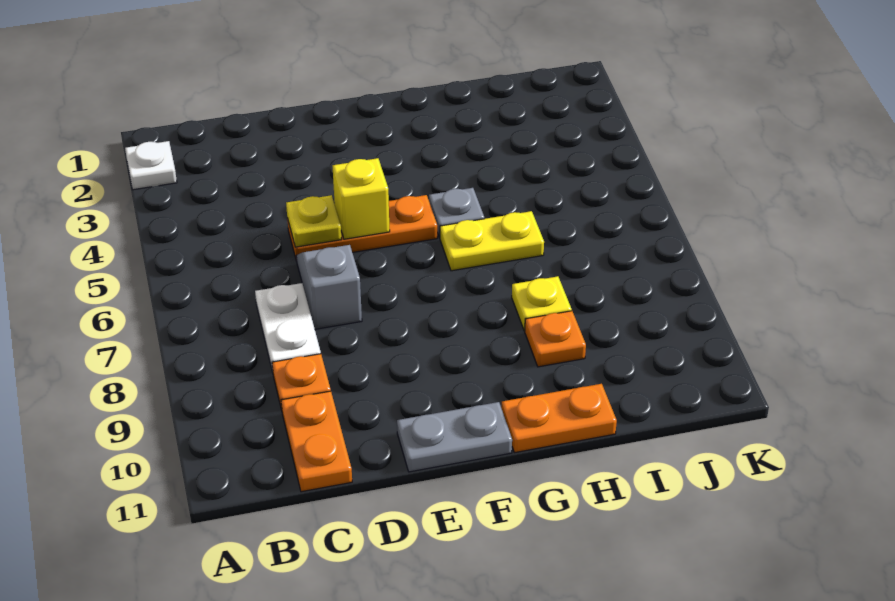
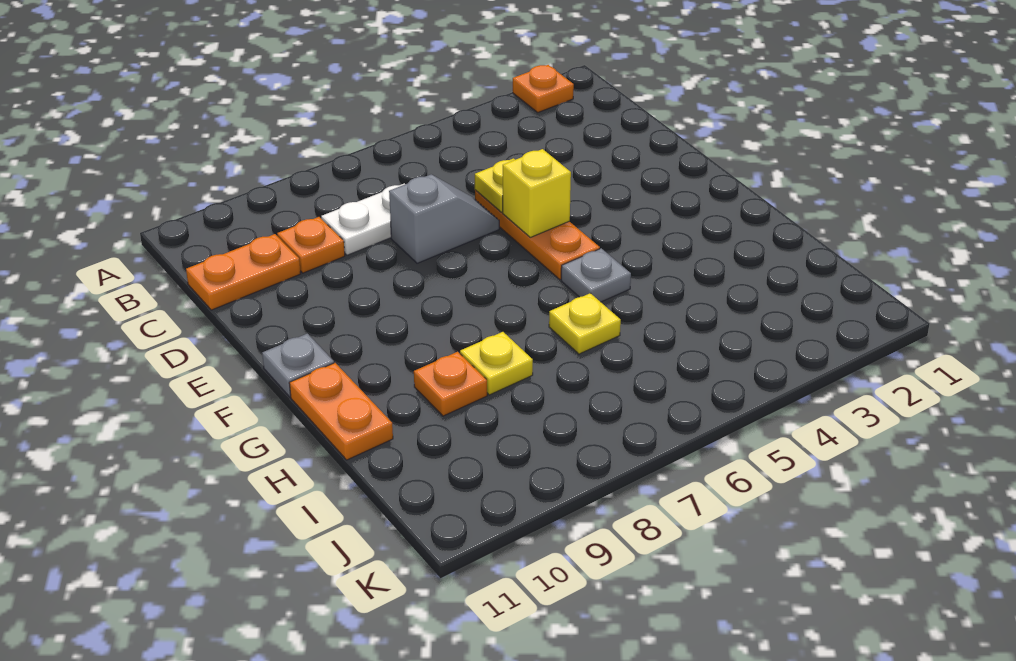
white plate A2 level 1 -> orange plate A2 level 1
grey plate E11:F11 level 1 -> grey plate F11 level 1
yellow plate G6:H6 level 1 -> yellow plate H6 level 1

